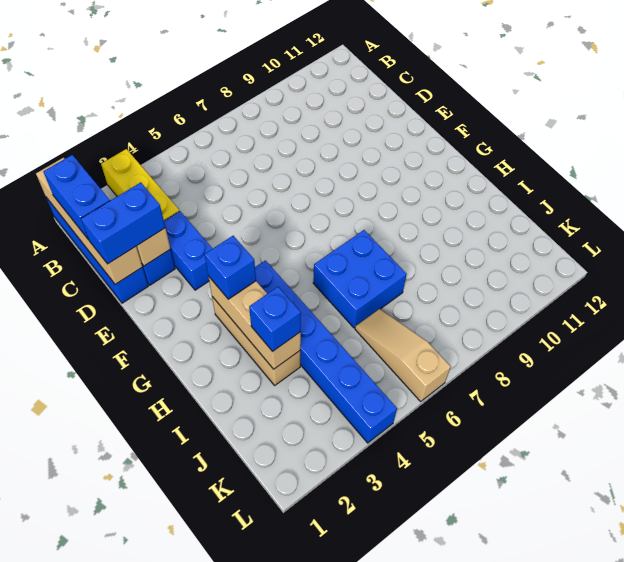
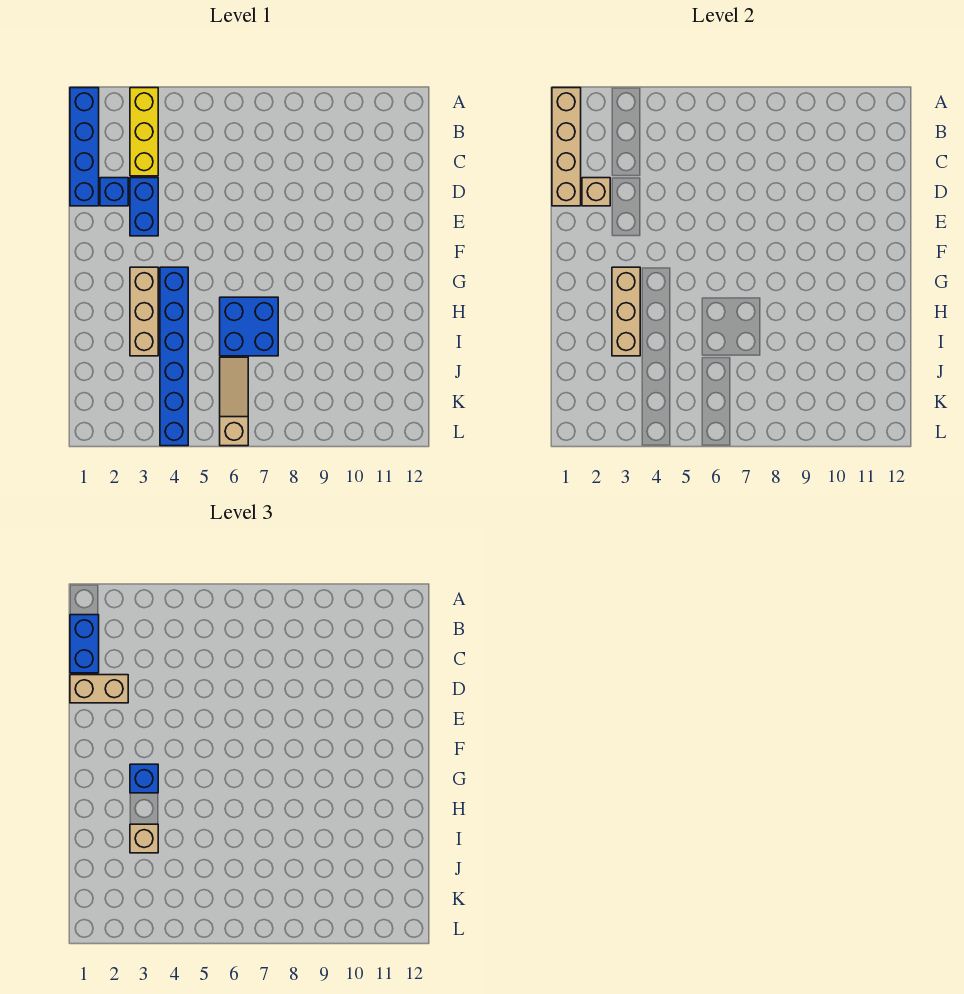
blue brick D1:D2 level 3 -> tan brick D1:D2 level 3
blue brick I3 level 3 -> tan brick I3 level 3

